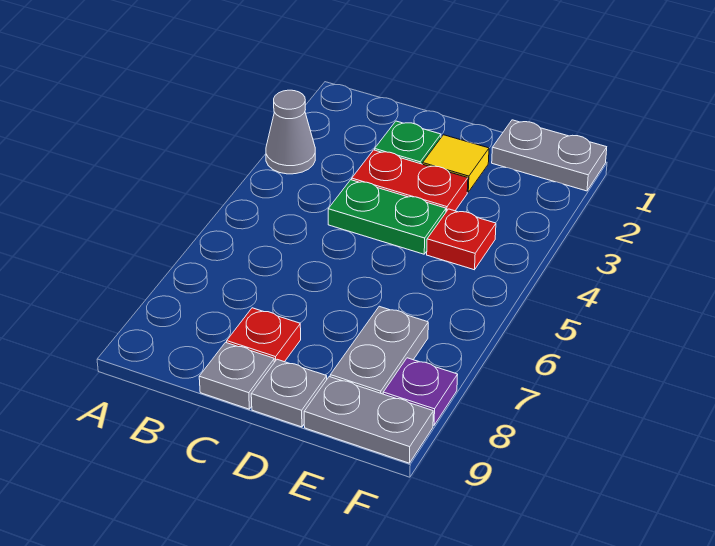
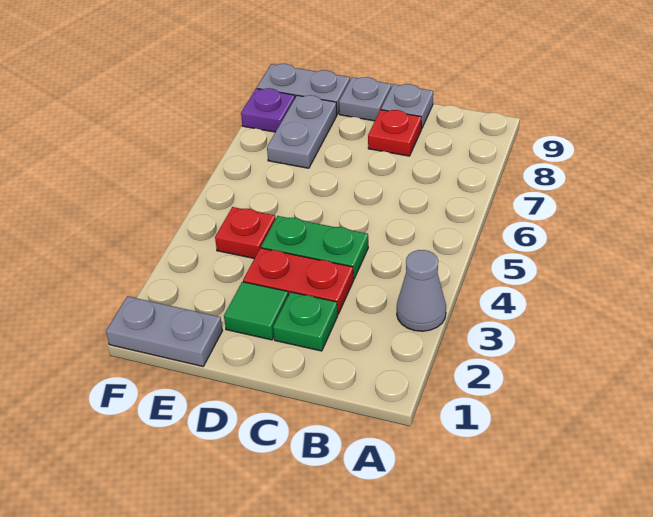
yellow tile D2 level 1 -> green tile D2 level 1

